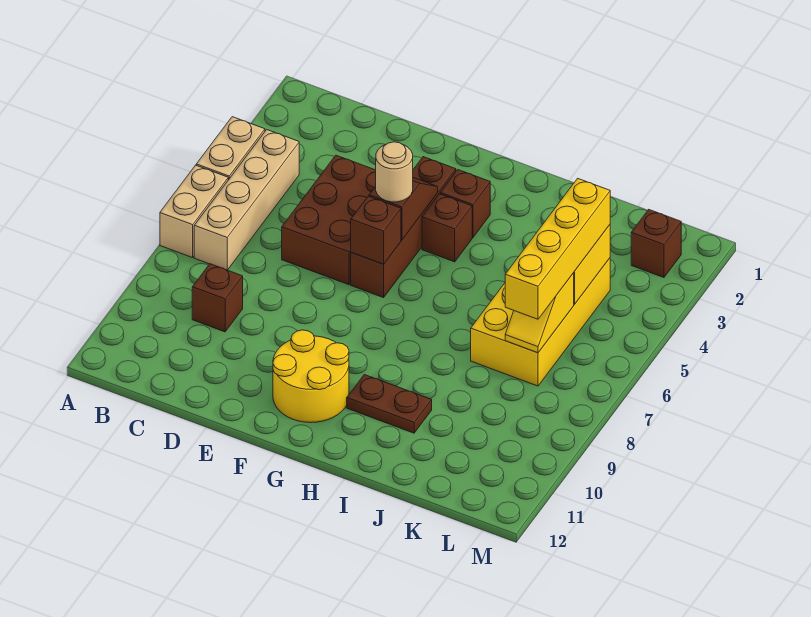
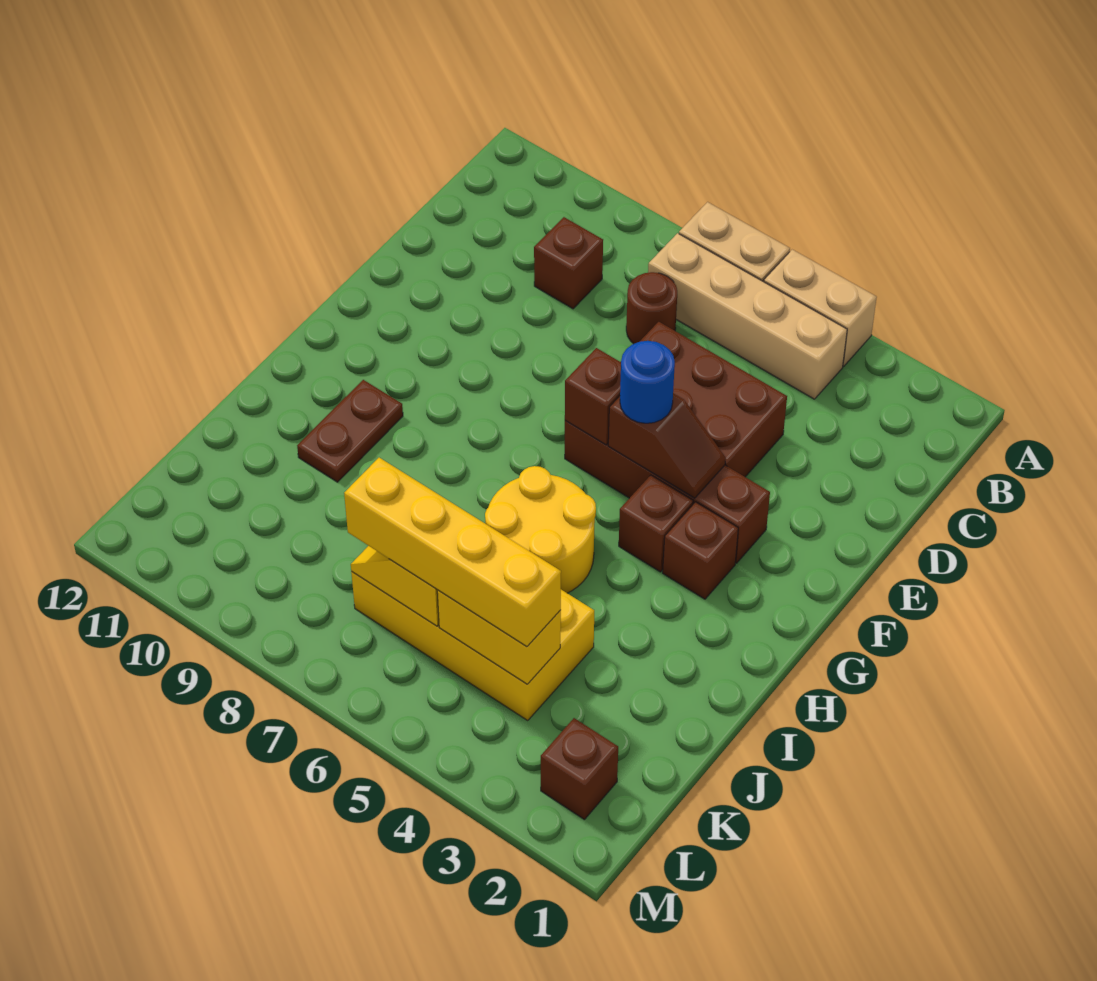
none -> brown round brick C7 level 1
tan round brick F5 level 3 -> blue round brick F5 level 3
yellow round brick F10:G11 level 1 -> yellow round brick H5:I6 level 1

